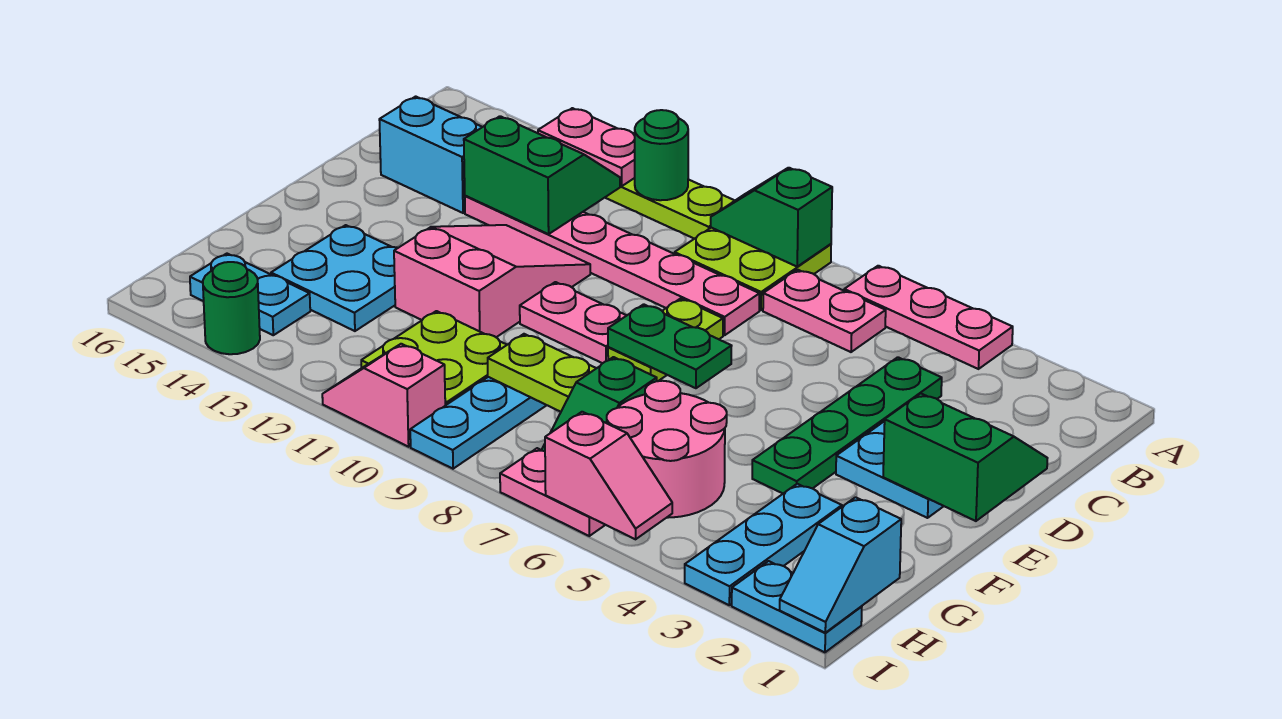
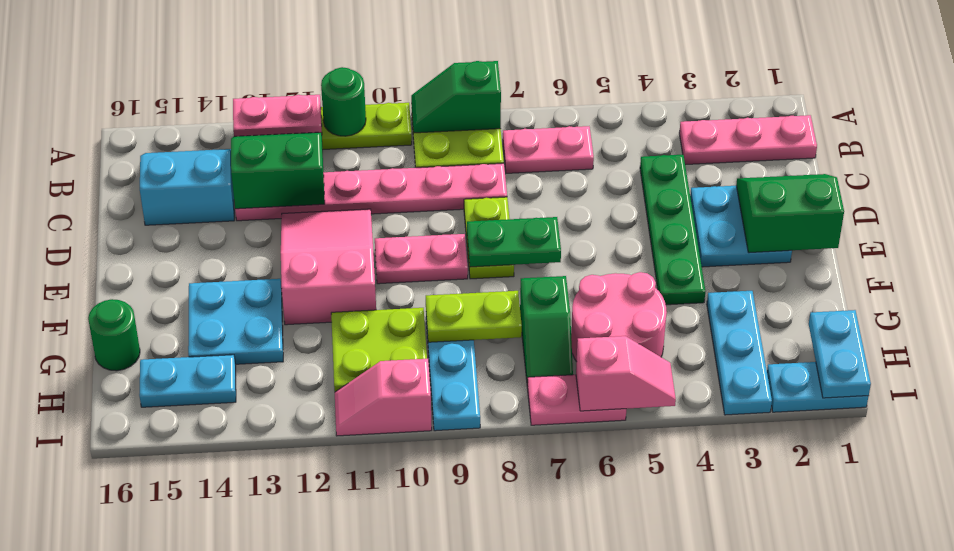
pink plate A4:A6 level 1 -> pink plate B1:B3 level 1
cyan slope H1:I1 level 2 top H -> cyan plate H1:I1 level 2
green round brick I14 level 1 -> green round brick G16 level 1

